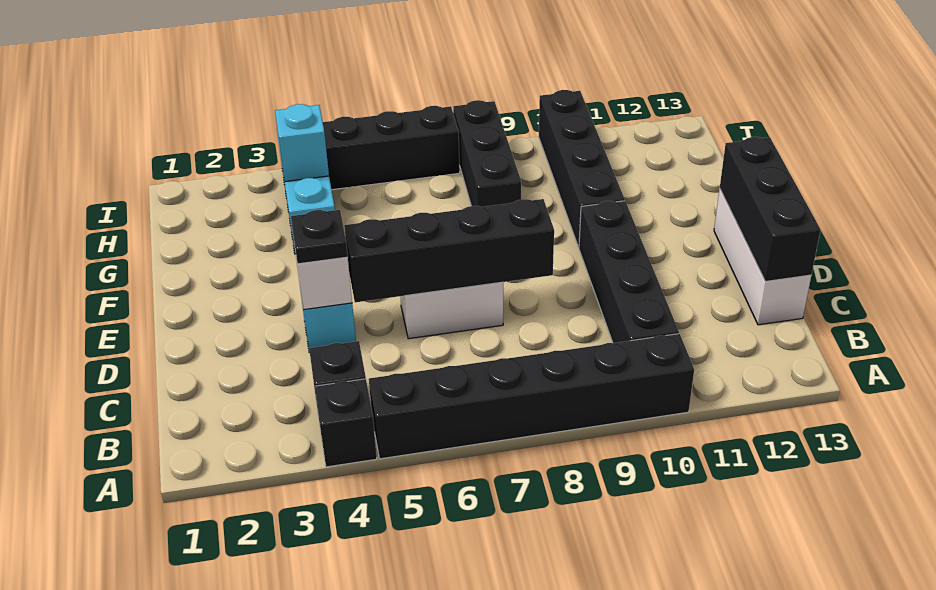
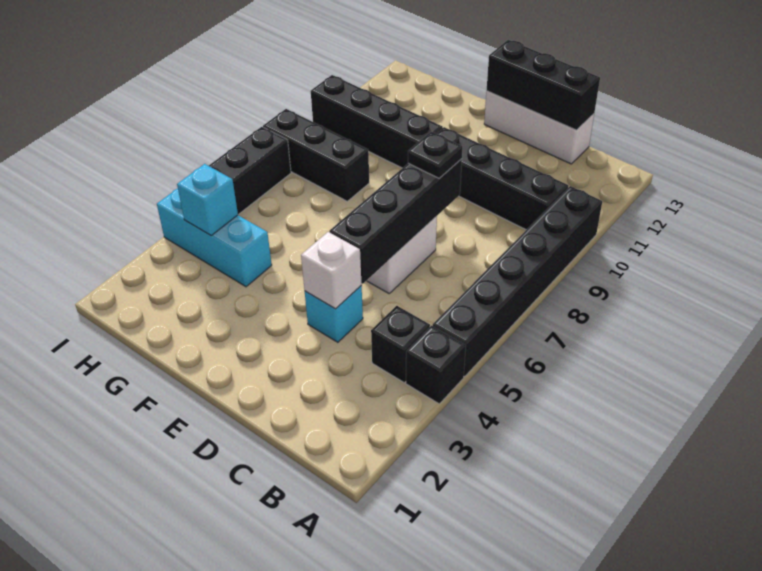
black plate D4 level 3 -> black plate D8 level 3

